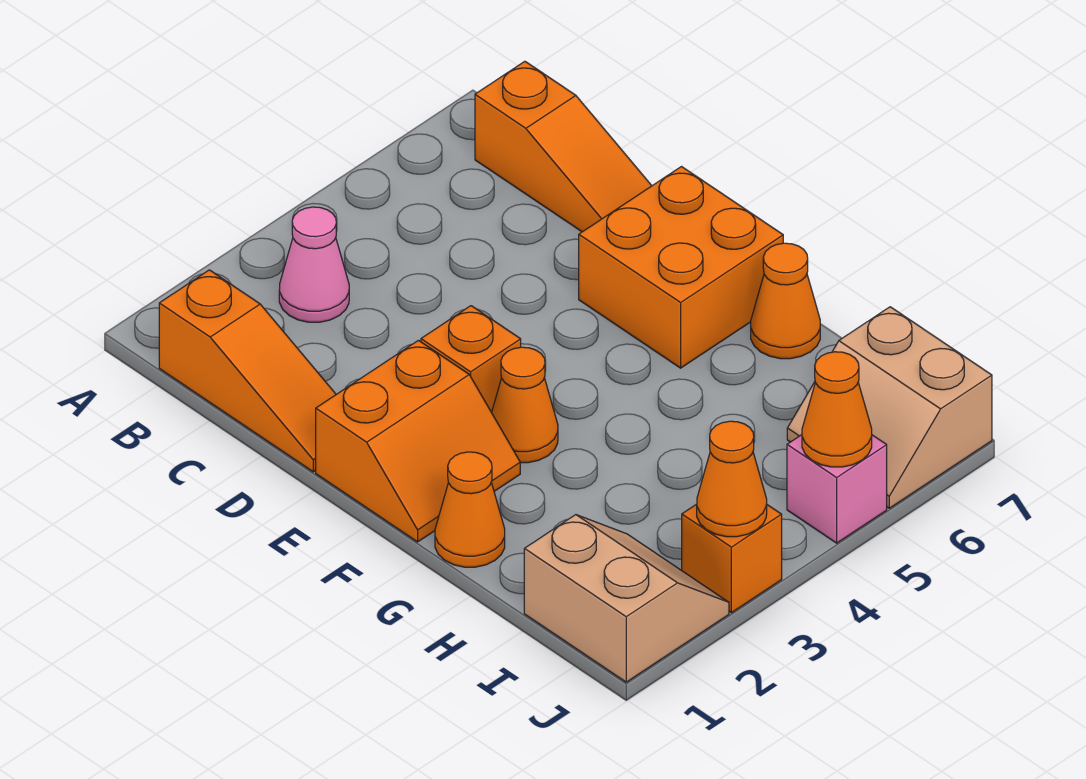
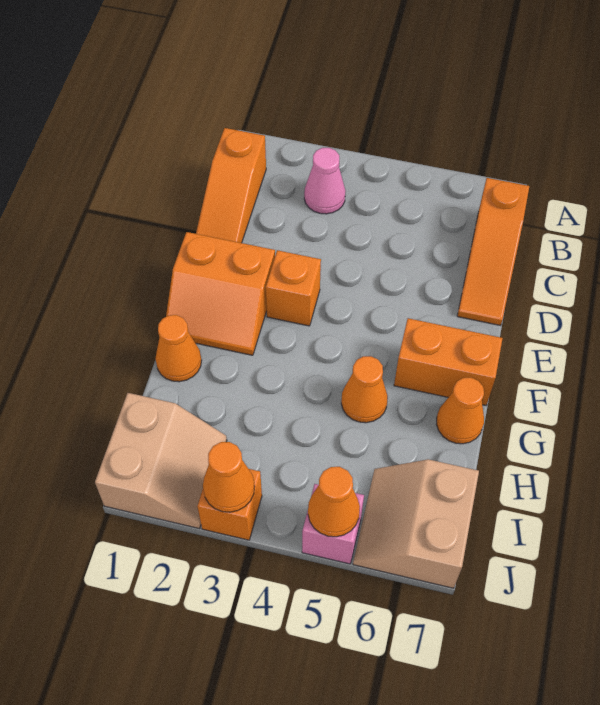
orange brick E6:F7 level 1 -> orange brick F6:F7 level 1
orange cone F3 level 1 -> orange cone G5 level 1

